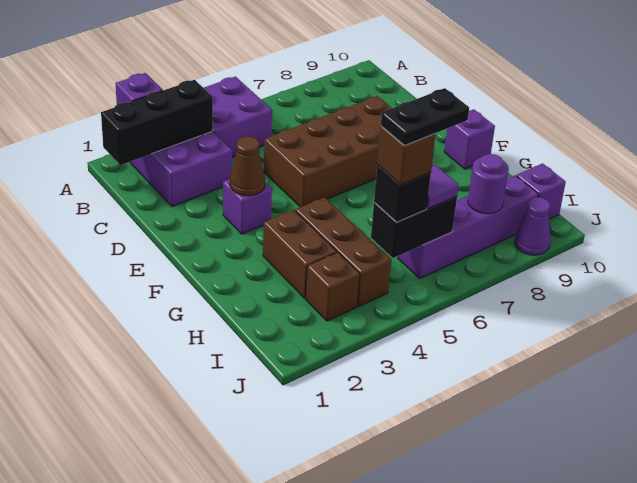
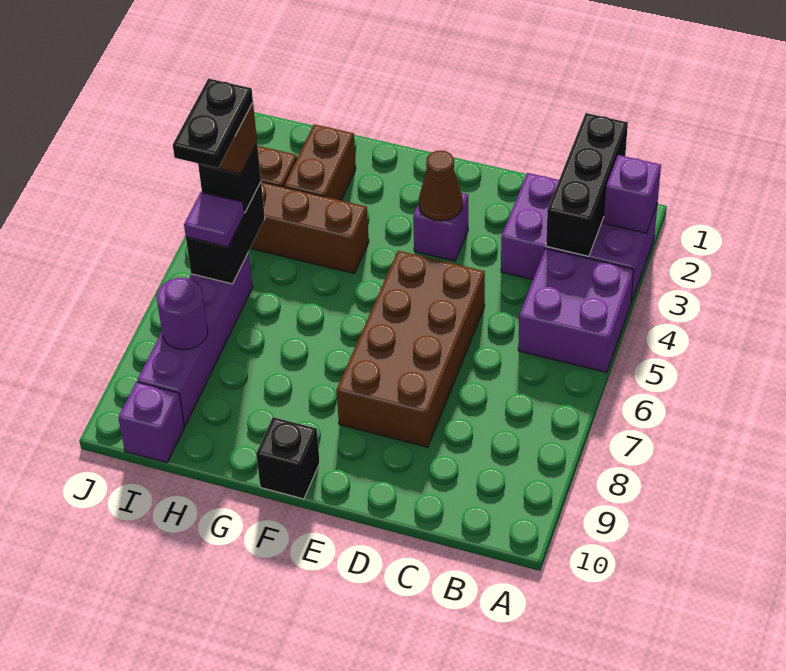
purple brick F10 level 1 -> black brick F10 level 1
brown brick G3:H3 level 1 -> brown brick H2:H3 level 1
purple cone J9 level 1 -> none

